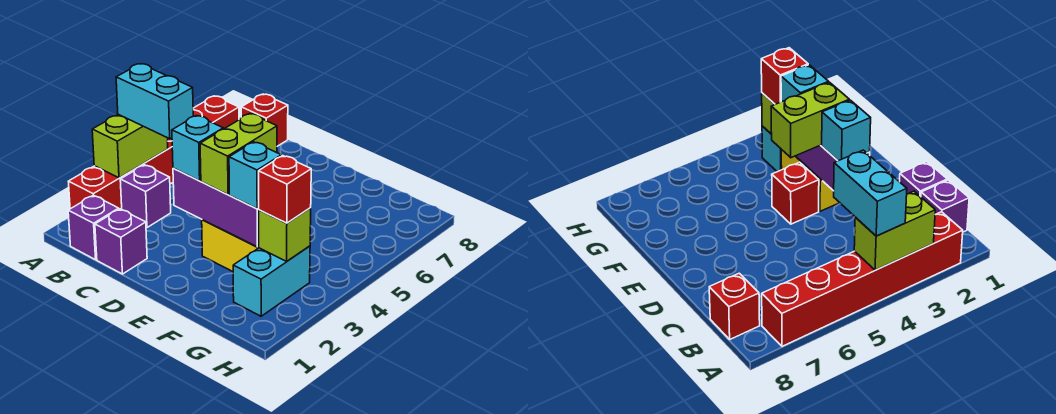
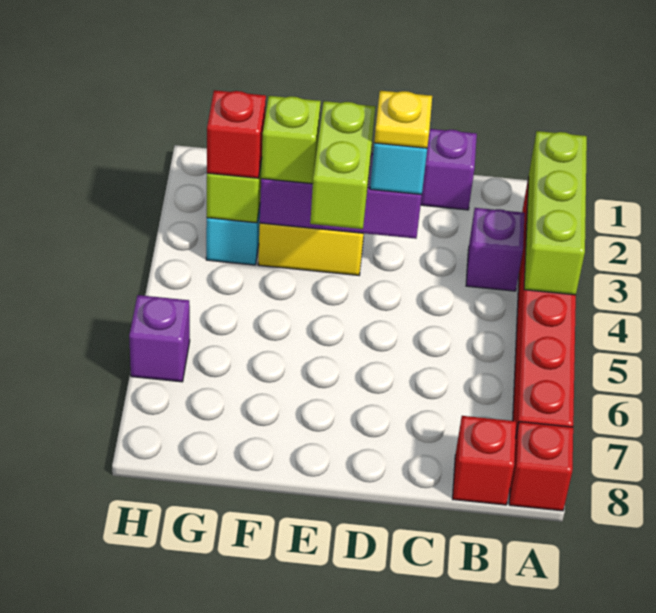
lime brick A3:A4 level 2 -> lime brick A2:A4 level 2
cyan brick A4:B4 level 3 -> none
purple brick B1 level 1 -> purple brick H6 level 1
none -> yellow plate D3 level 4
red brick E4 level 1 -> red brick A8 level 1
cyan brick F3 level 3 -> lime brick F3 level 3

